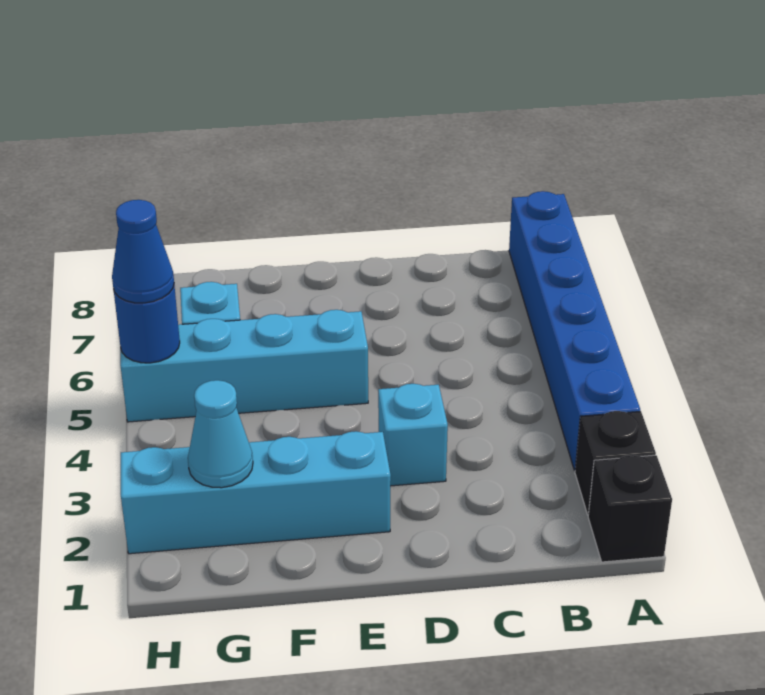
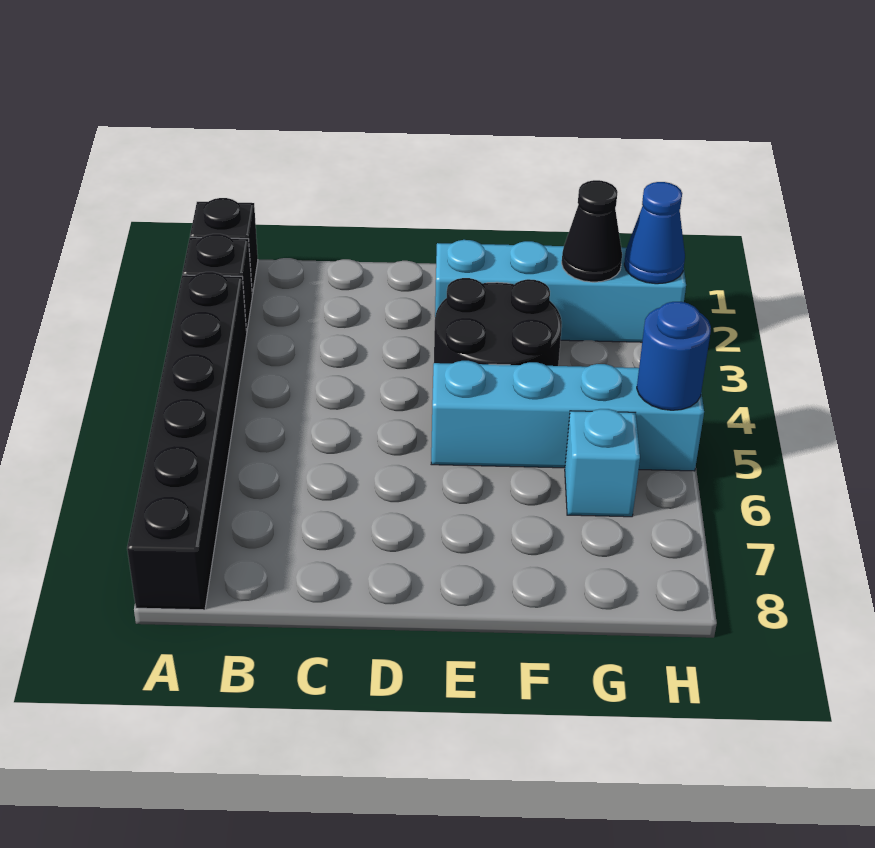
blue brick A3:A8 level 1 -> black brick A3:A8 level 1
cyan brick D3 level 1 -> none
none -> black round brick E3:F4 level 1
cyan cone G2 level 2 -> black cone G2 level 2
blue cone H5 level 3 -> blue cone H2 level 2

